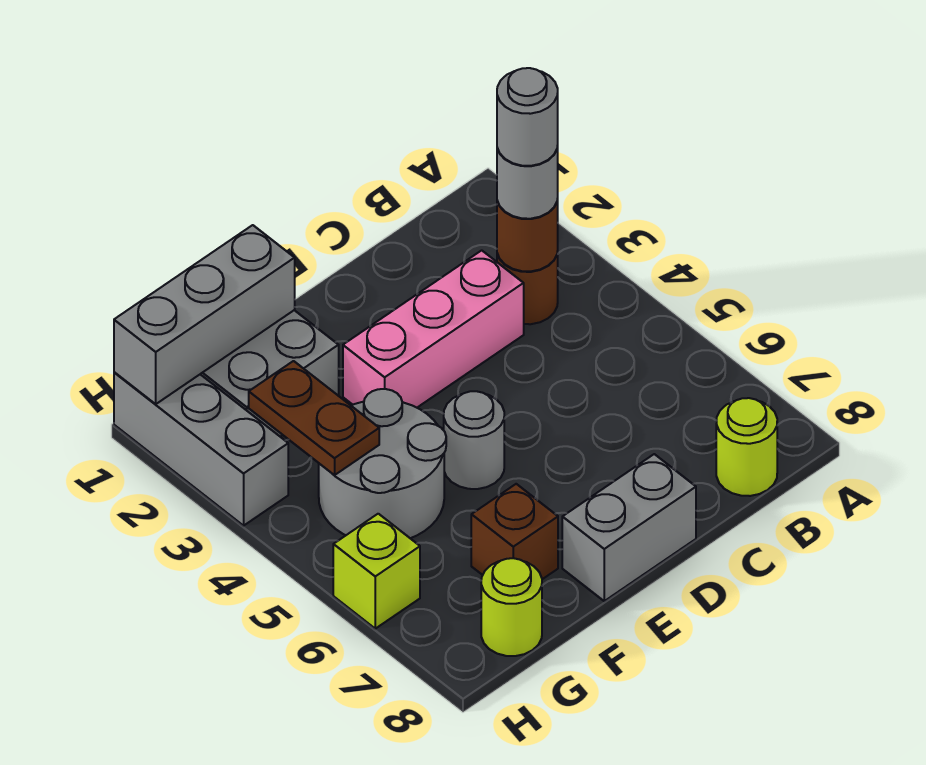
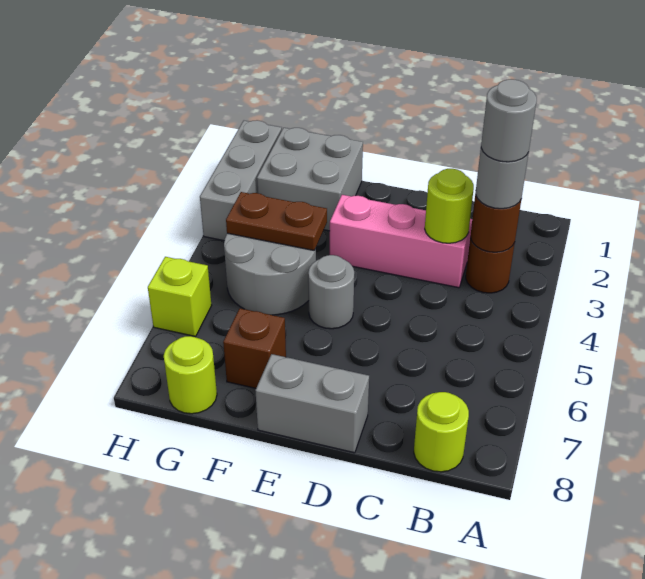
none -> lime round brick C3 level 2
grey brick F1:H1 level 2 -> none
brown plate G3:G4 level 2 -> brown plate F4:G4 level 2

